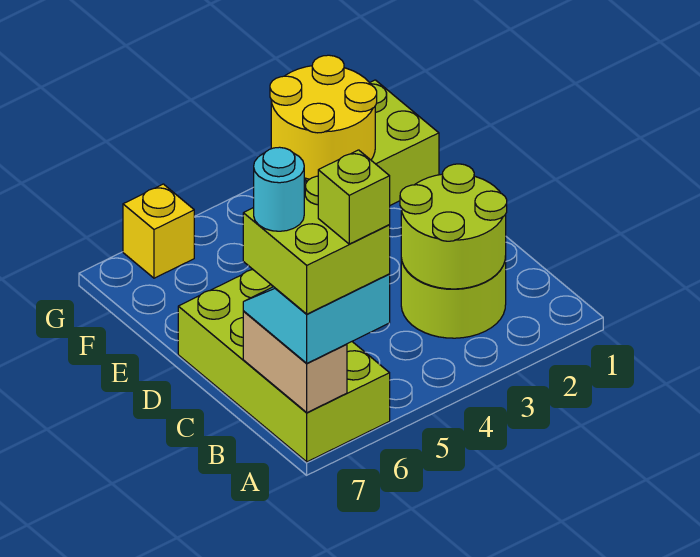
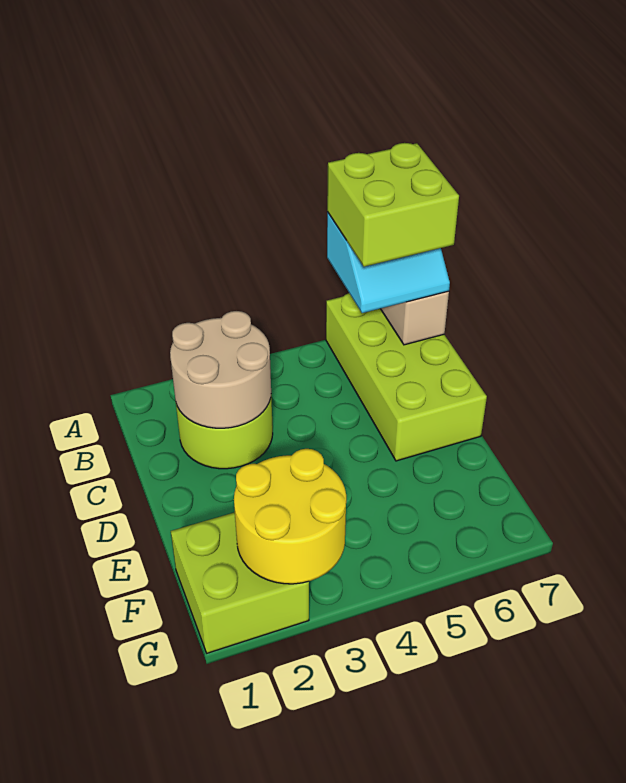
lime brick A6 level 5 -> none
lime round brick B2:C3 level 2 -> tan round brick B2:C3 level 2
cyan round brick B7 level 5 -> none
yellow brick G6 level 1 -> none

